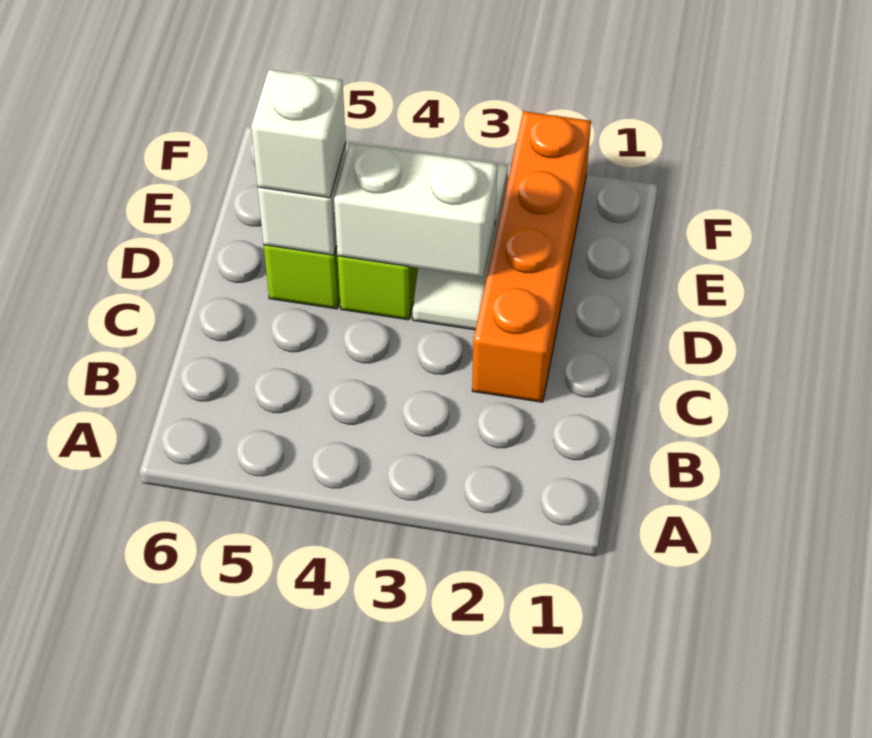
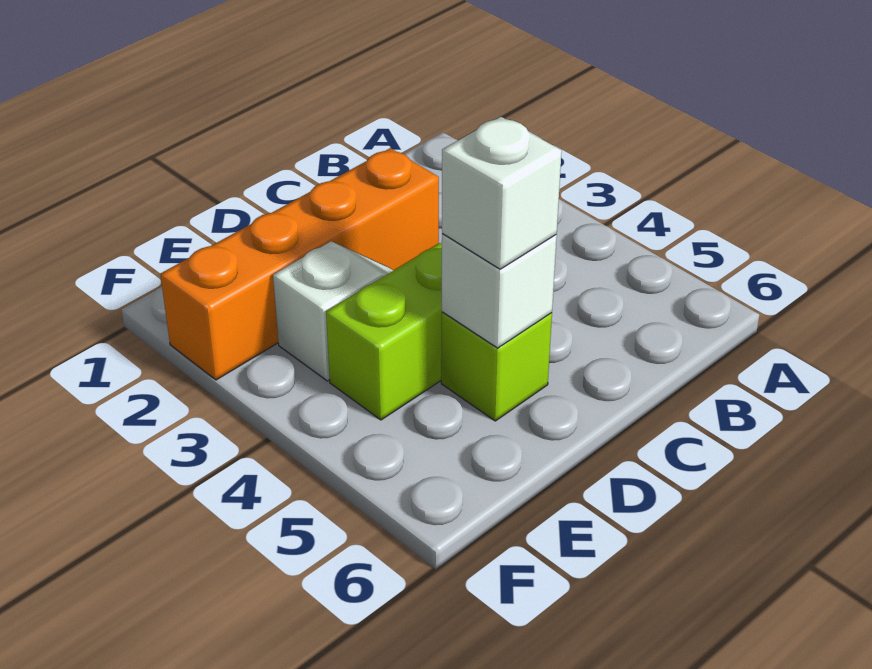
white brick D3:D4 level 2 -> none

